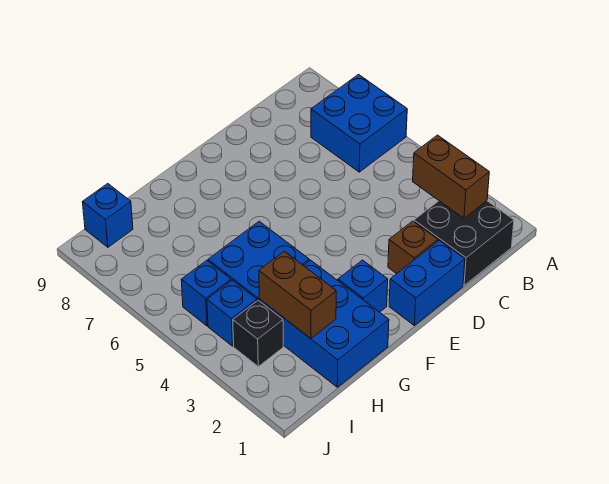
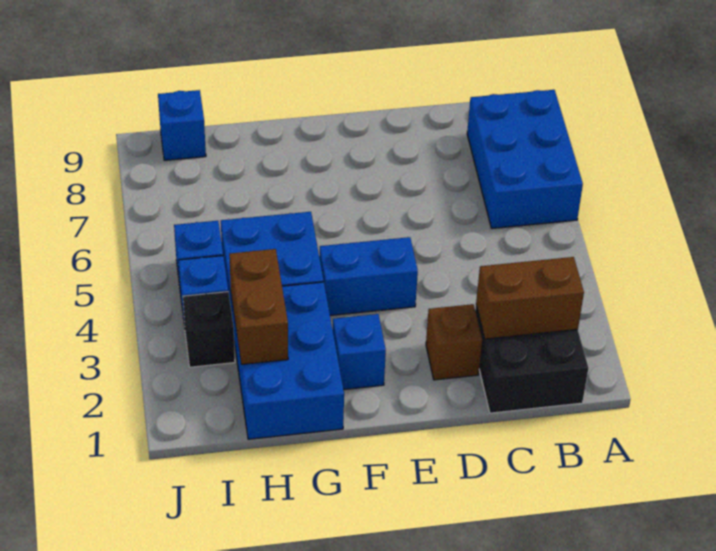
blue brick A6:B7 level 1 -> blue brick A6:B8 level 1
brown brick B2:B3 level 2 -> brown brick B2:C2 level 2
blue brick D1:E1 level 1 -> blue brick E4:F4 level 1

